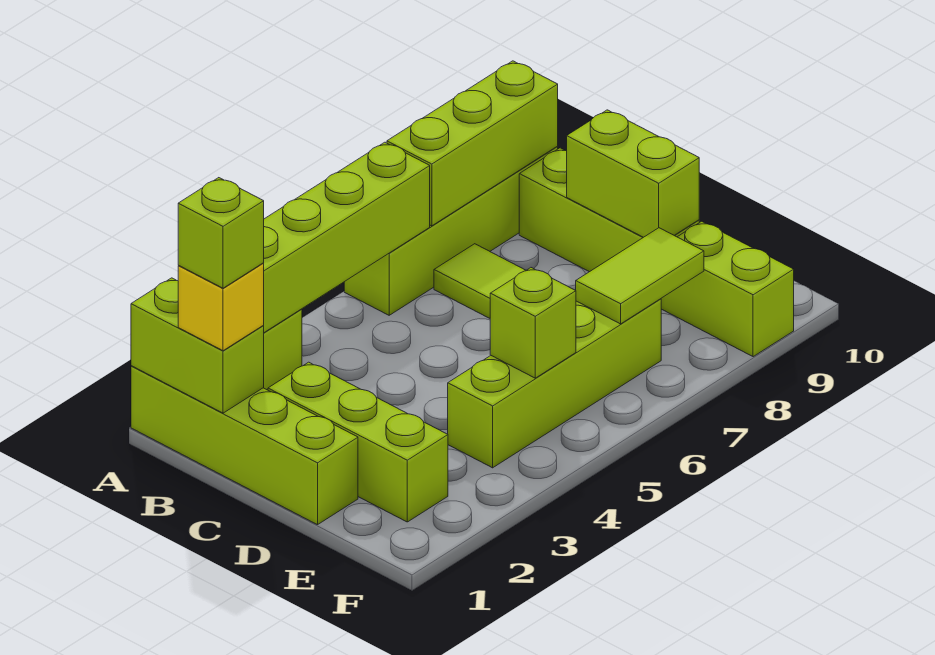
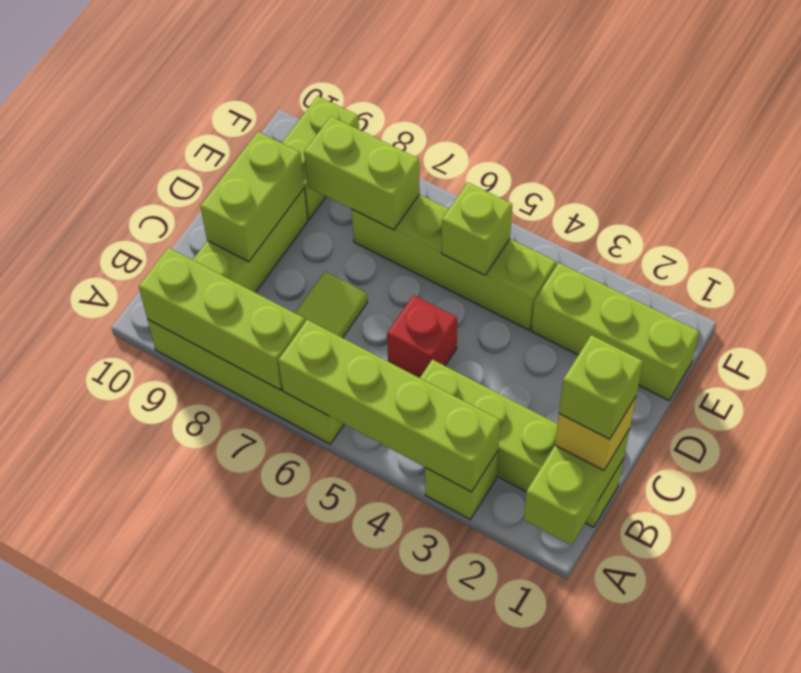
lime brick A1:D1 level 1 -> lime brick B1:B4 level 1
lime brick C2:E2 level 1 -> lime brick E1:E3 level 1
none -> red brick C5 level 1
lime tile E7:E8 level 2 -> lime brick E7:E8 level 2

